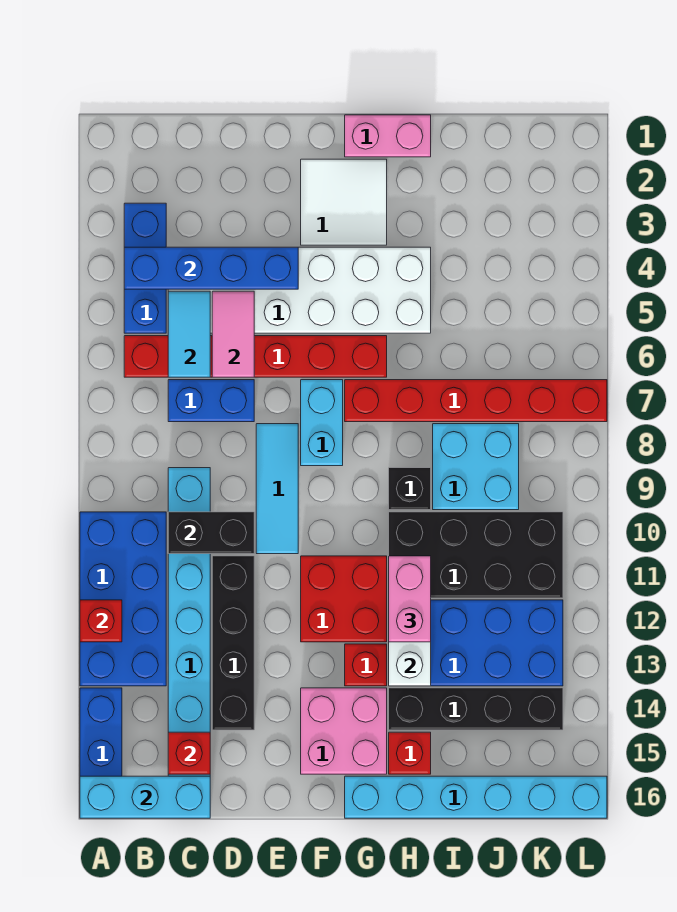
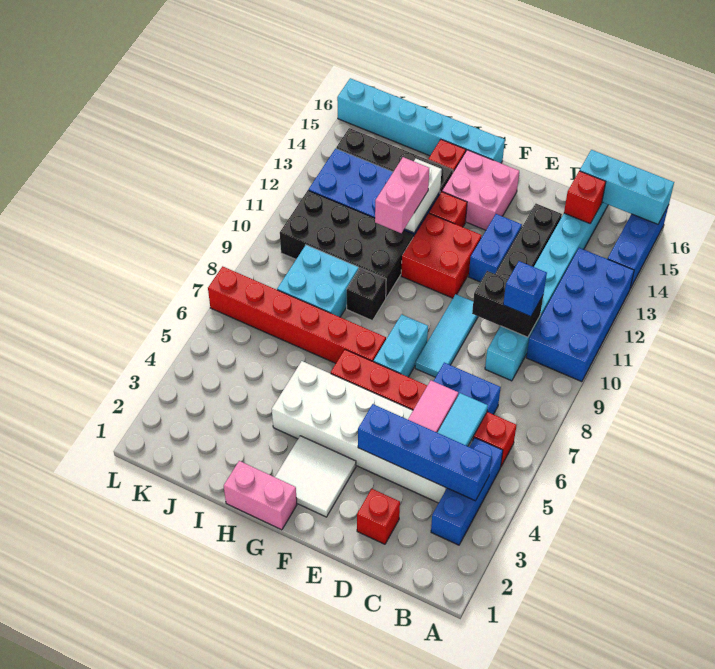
red brick A12 level 2 -> red brick D2 level 1
none -> blue brick C10 level 3
none -> blue brick E12:E13 level 1

